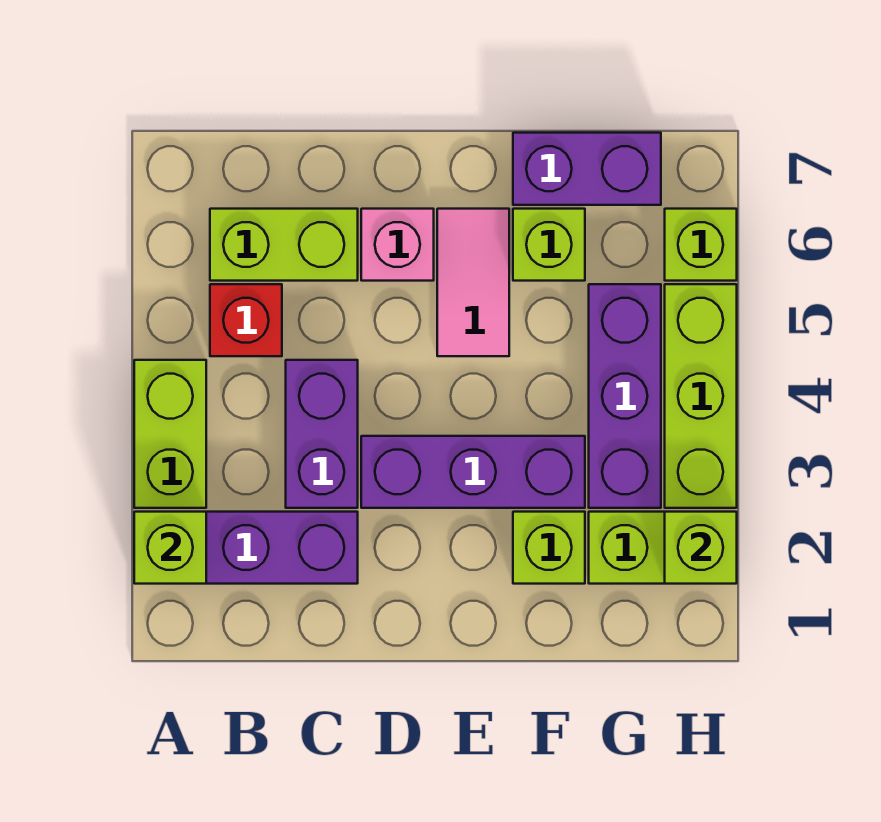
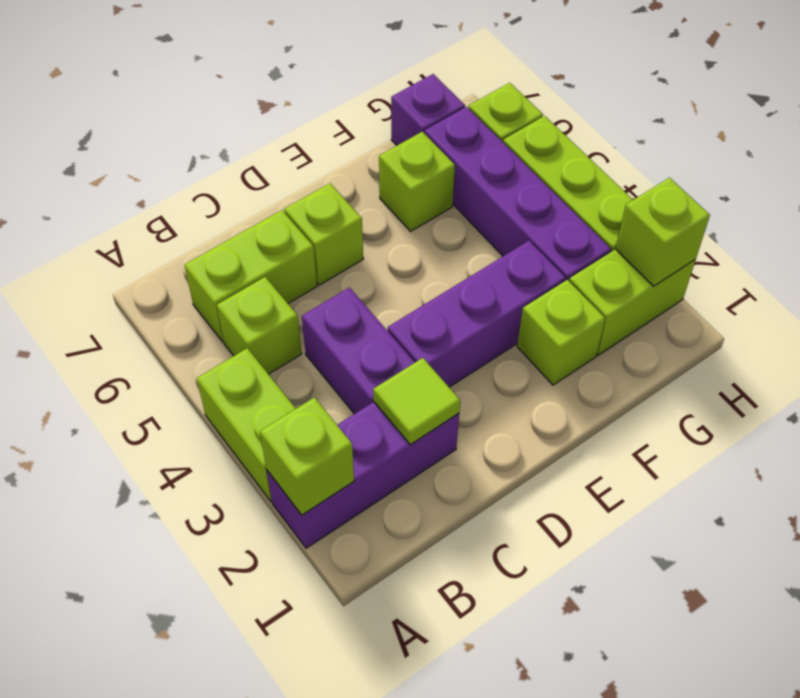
red brick B5 level 1 -> lime brick B5 level 1
none -> lime tile C2 level 2
pink brick D6 level 1 -> lime brick D6 level 1
pink tile E5:E6 level 1 -> none
purple brick F7:G7 level 1 -> purple brick G7 level 1
purple brick G3:G5 level 1 -> purple brick G3:G6 level 1

